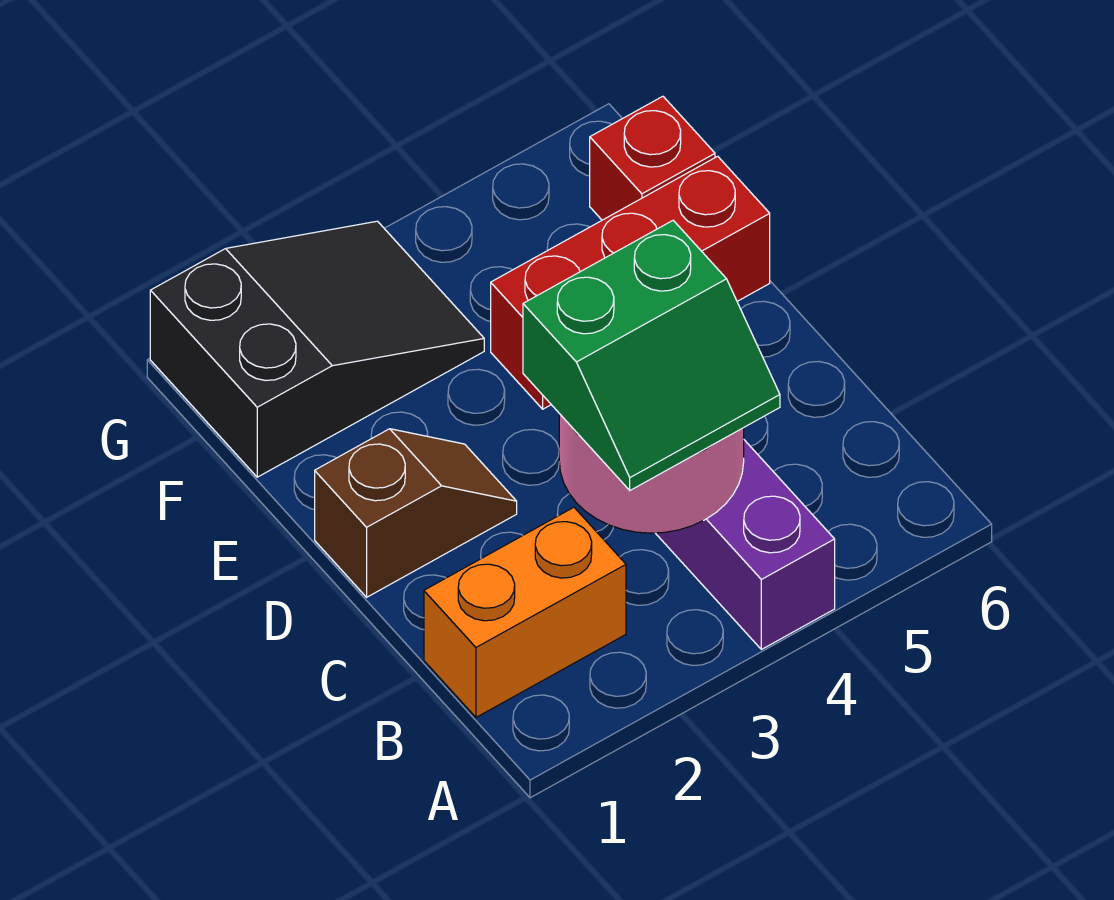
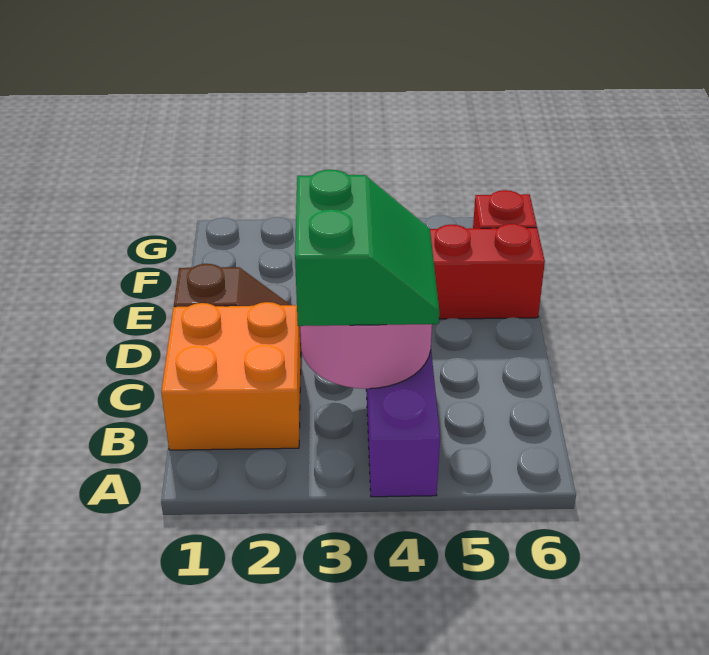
orange brick B1:B2 level 1 -> orange brick B1:C2 level 1
green slope B3:C4 level 3 top C -> green slope B3:C4 level 3 top 3
black slope F1:G3 level 1 top 1 -> none

